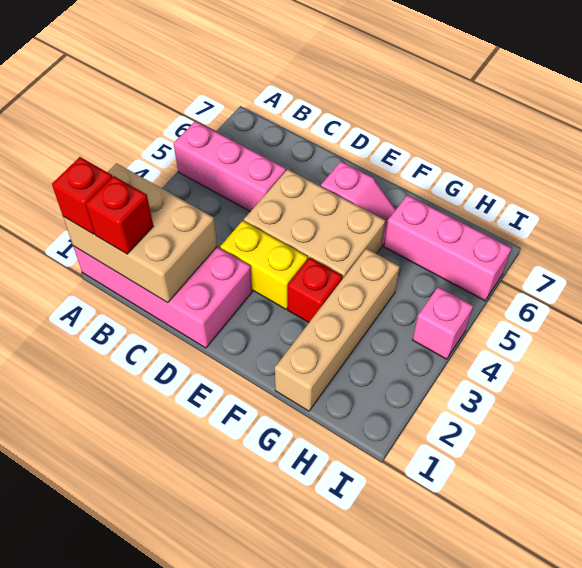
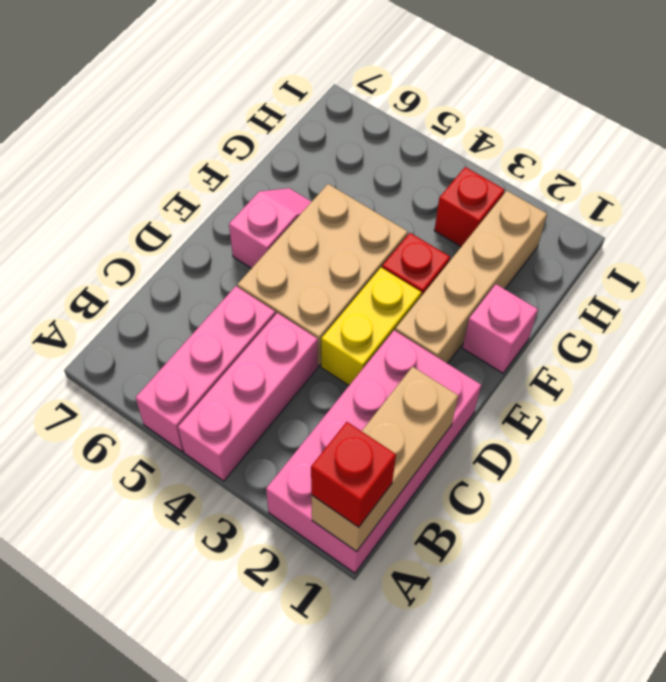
tan brick A1:C2 level 2 -> tan brick A1:C1 level 2
red brick B1 level 3 -> red brick H3 level 1
tan brick G1:G4 level 1 -> tan brick E2:H2 level 1
pink brick G6:I6 level 1 -> pink brick A4:C4 level 1
pink brick I4 level 1 -> pink brick F1 level 1

